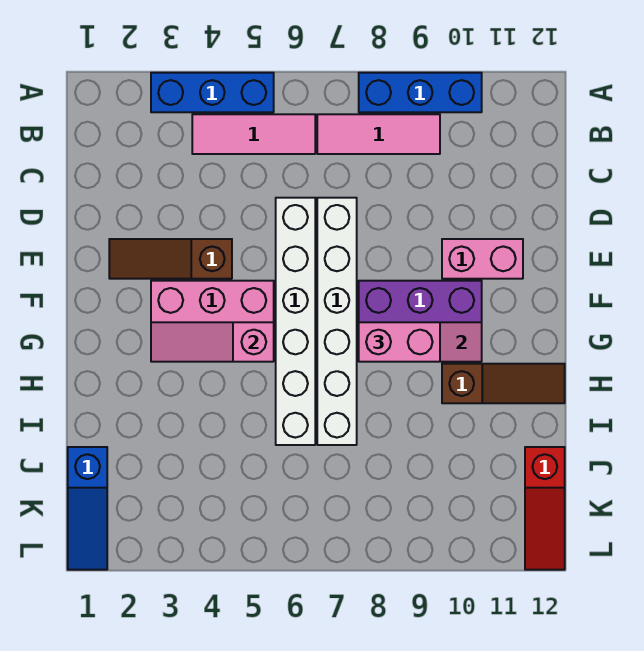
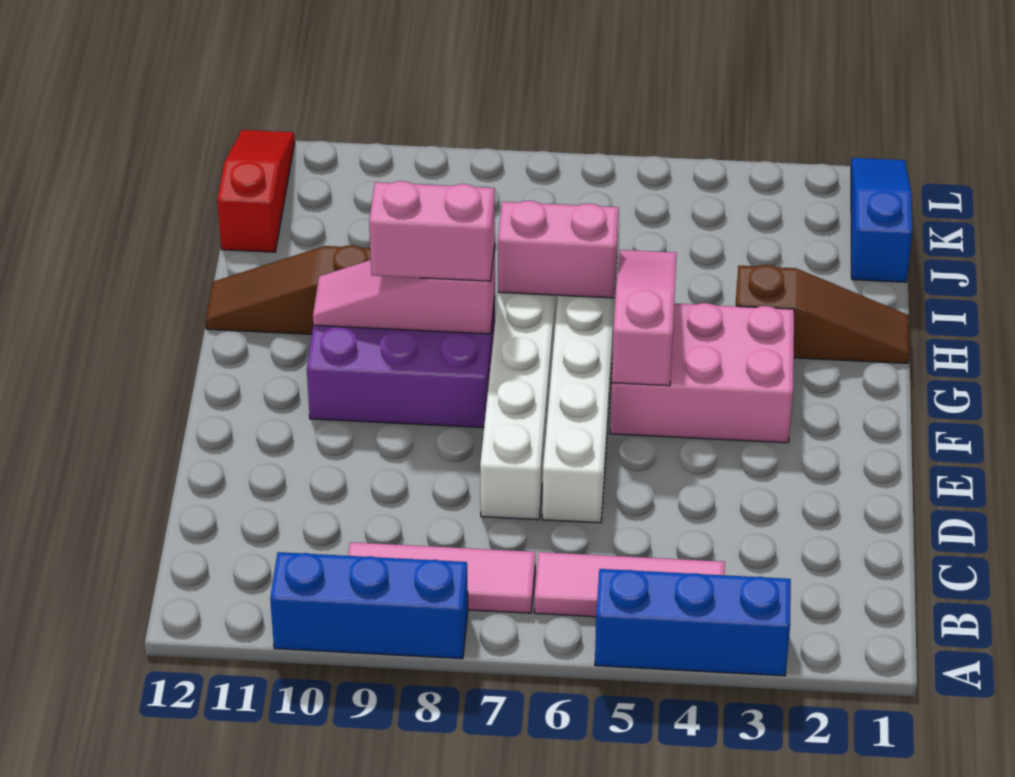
brown slope E2:E4 level 1 top 4 -> brown slope H1:H3 level 1 top 3
pink brick E10:E11 level 1 -> pink brick H6:H7 level 2
pink slope G3:G5 level 2 top 5 -> pink slope F5:H5 level 2 top F

